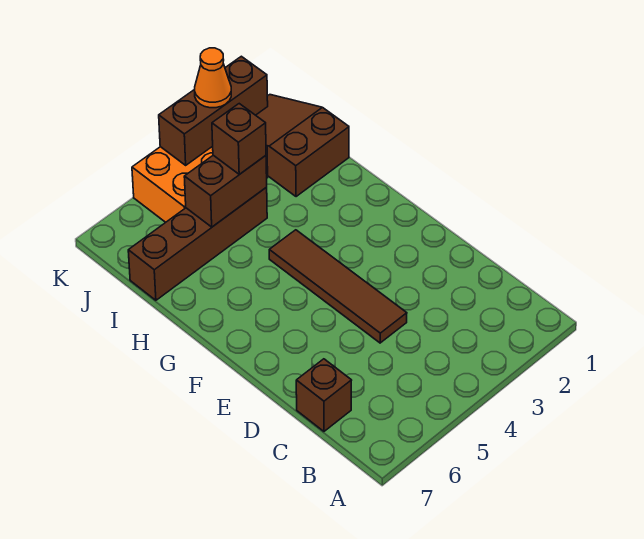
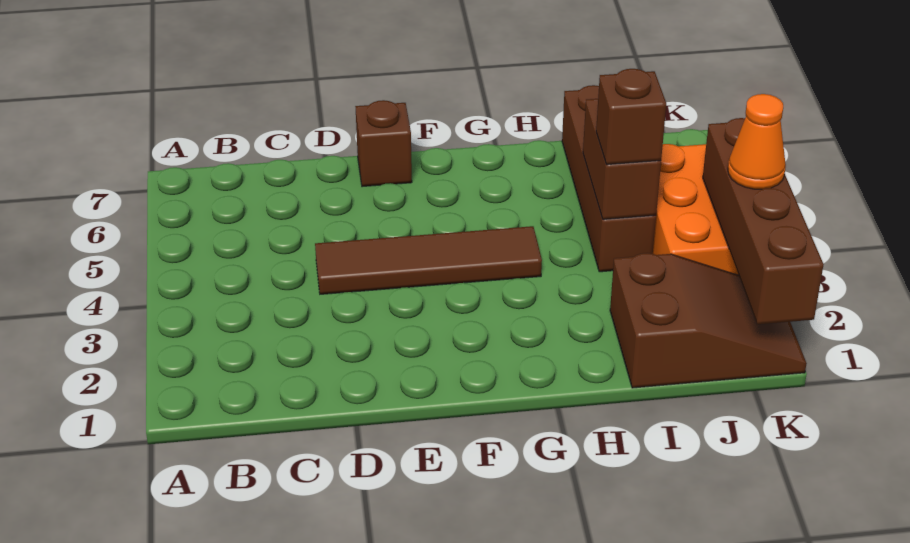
brown brick C7 level 1 -> brown brick E7 level 1
brown brick K2:K4 level 2 -> brown brick K1:K4 level 2

